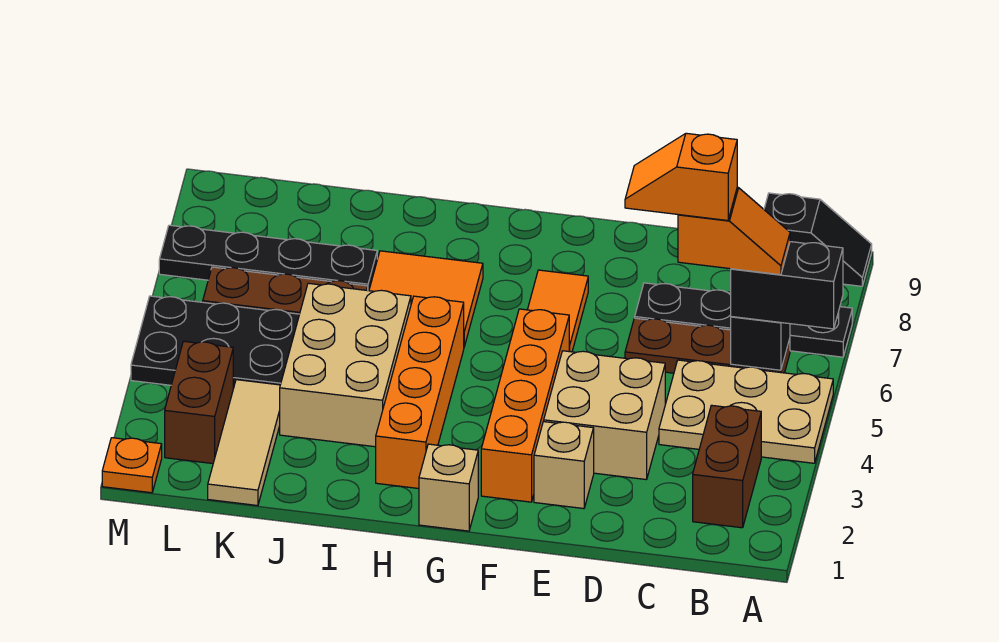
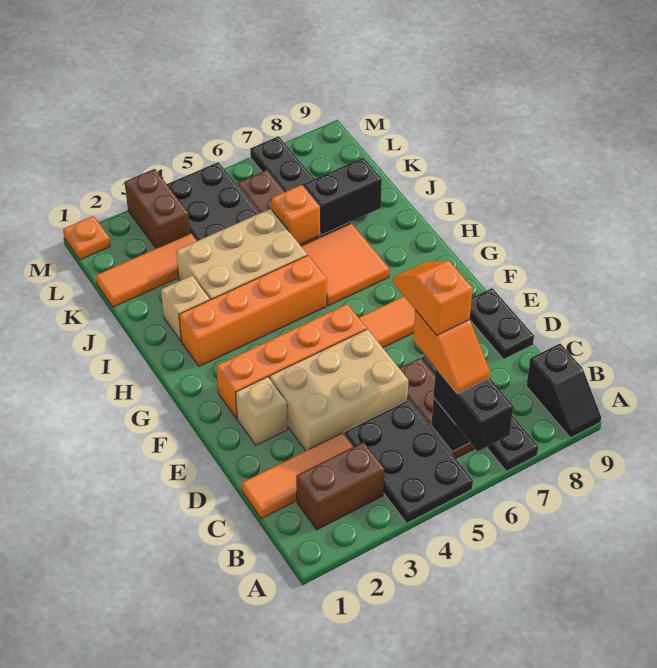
tan plate A4:C5 level 1 -> black plate A4:C5 level 1
none -> orange tile C1:C3 level 1
tan brick D3:E4 level 1 -> tan brick D3:E5 level 1
none -> black plate D9:E9 level 1
tan brick G1 level 1 -> tan brick I2 level 1
none -> orange brick J6 level 2
none -> black brick J7:J8 level 2
tan tile K1:K3 level 1 -> orange tile K1:K3 level 1
brown brick L2:L3 level 1 -> brown brick L3:M3 level 1

